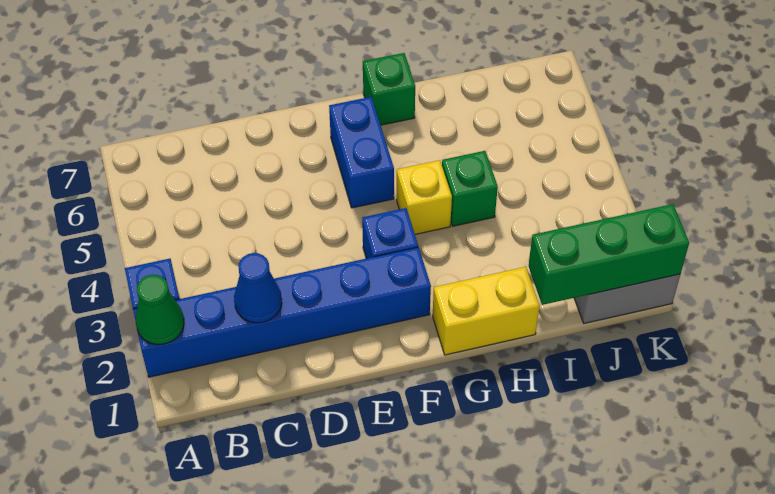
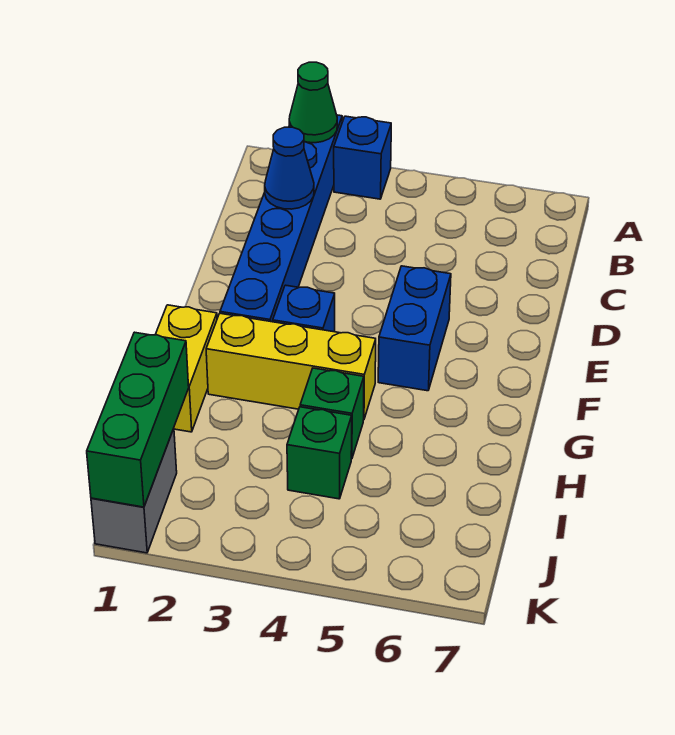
blue brick F5:F6 level 1 -> blue brick E5:F5 level 1
yellow brick G4 level 1 -> yellow brick G2:G4 level 1
green brick G7 level 1 -> green brick I4 level 1

